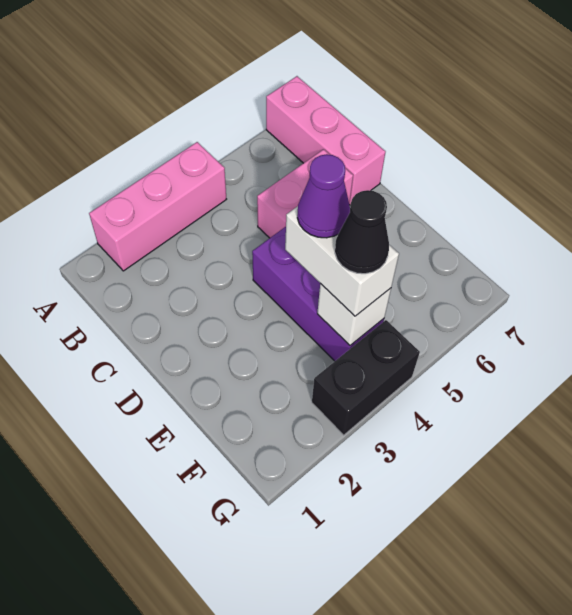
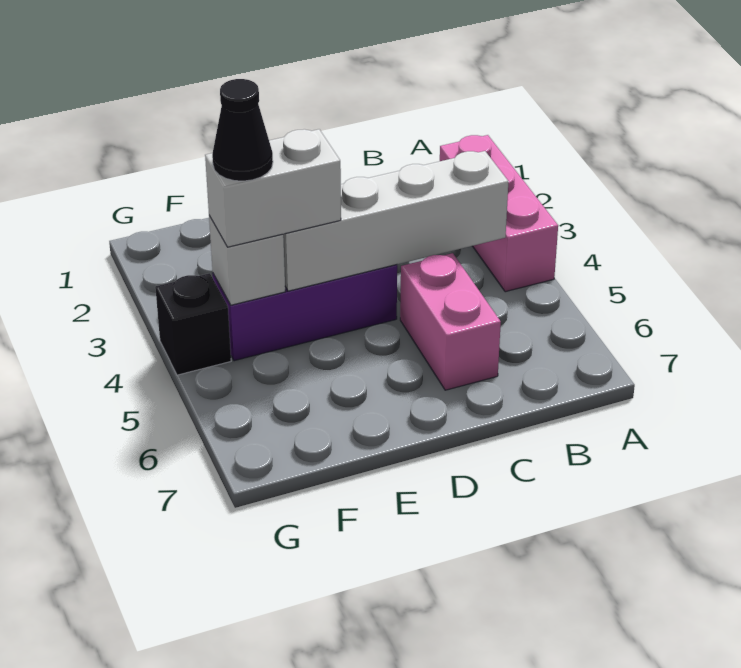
pink brick A7:C7 level 1 -> none
none -> white brick B4:E4 level 2
purple cone E4 level 4 -> none
black brick G3:G4 level 1 -> black brick G4 level 1

